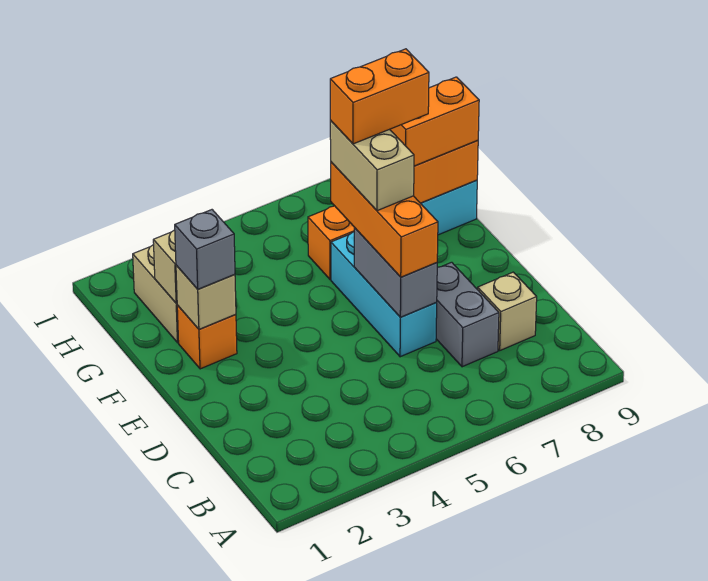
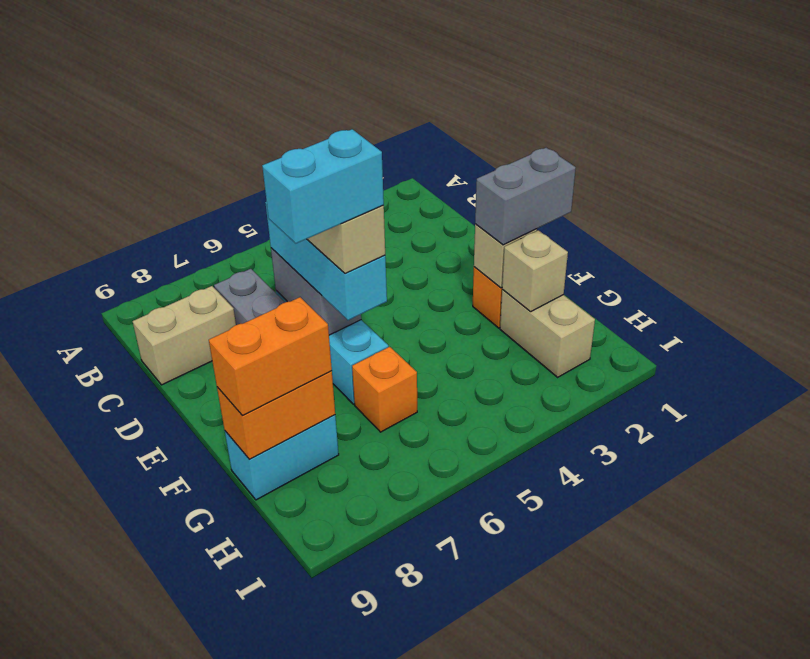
tan brick C8 level 1 -> tan brick C8:C9 level 1
orange brick D6:F6 level 3 -> cyan brick D6:F6 level 3
grey brick F2 level 3 -> grey brick F1:F2 level 3
orange brick F6:F7 level 5 -> cyan brick F6:F7 level 5

